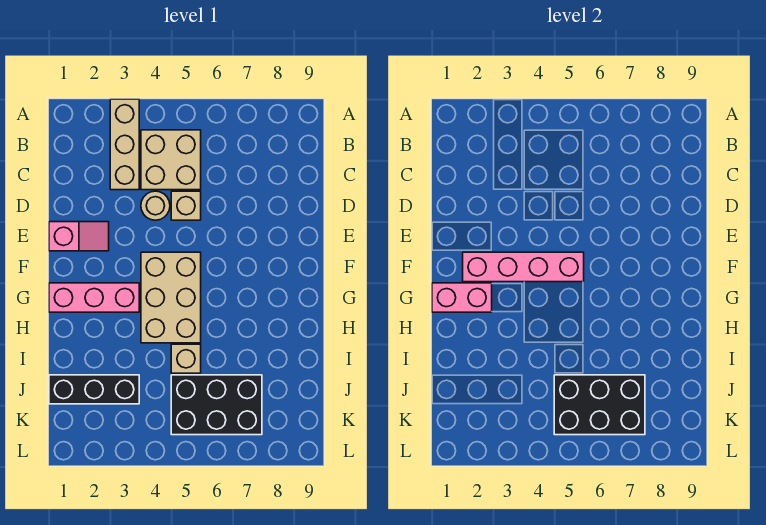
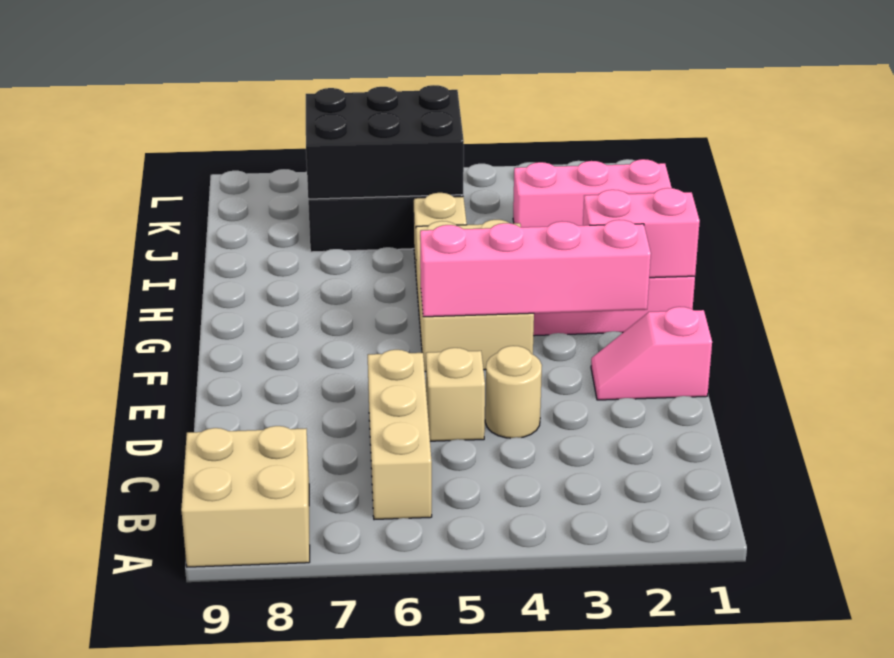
tan brick A3:C3 level 1 -> tan brick B6:D6 level 1
tan brick B4:C5 level 1 -> tan brick A8:B9 level 1
black brick J1:J3 level 1 -> pink brick J1:J3 level 1

